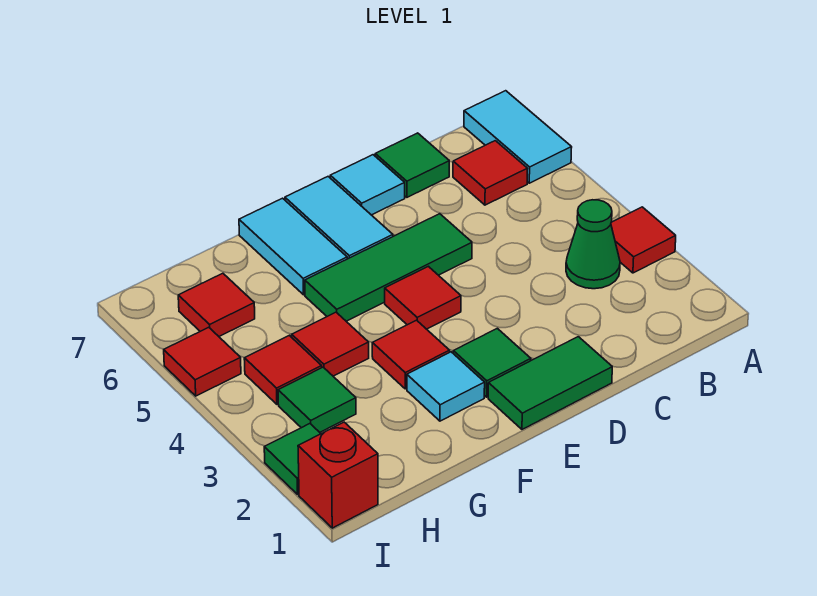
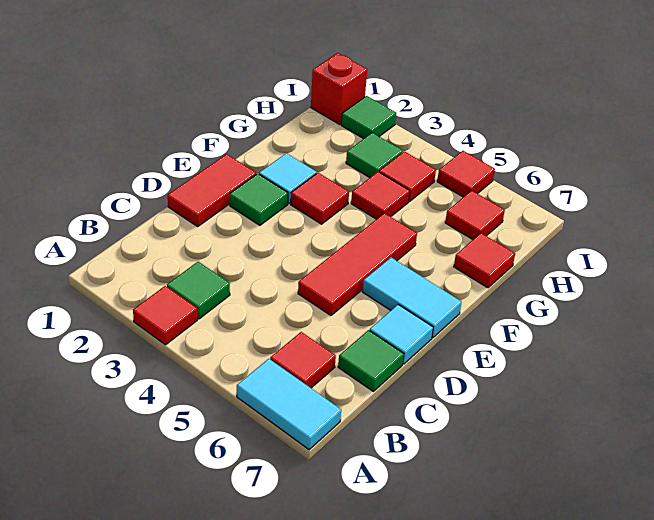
green cone B3 level 1 -> green tile B3 level 1
green tile D1:E1 level 1 -> red tile D1:E1 level 1
green tile D5:F5 level 1 -> red tile D5:F5 level 1
red tile E4 level 1 -> red tile G7 level 1
cyan tile F6:F7 level 1 -> none

